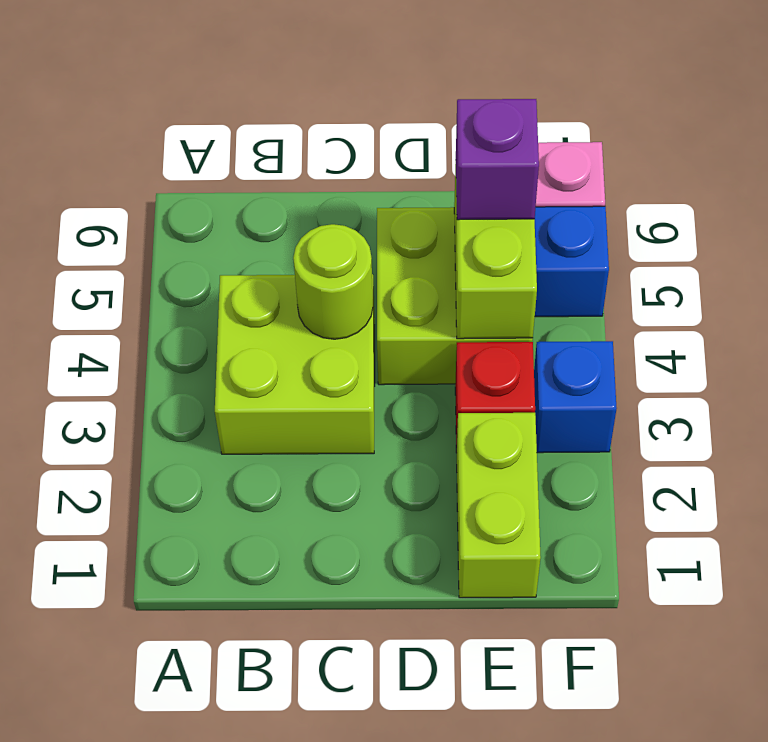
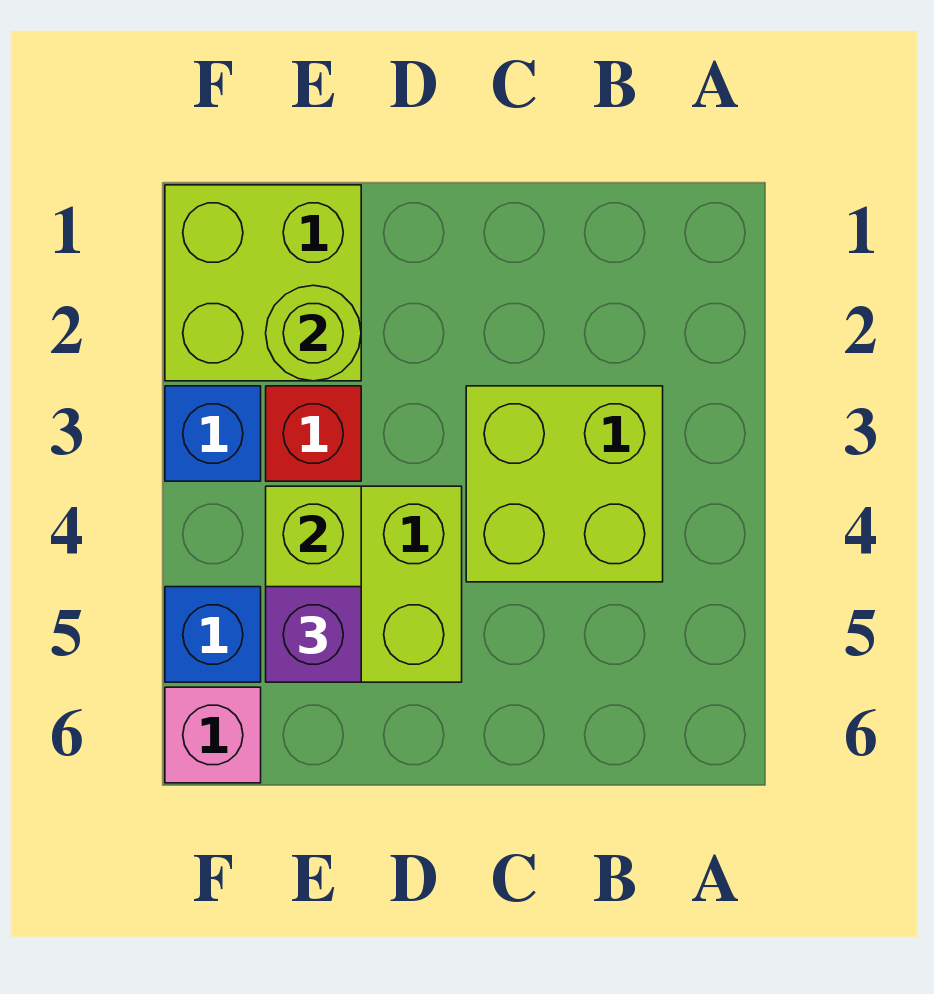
lime round brick C4 level 2 -> lime round brick E2 level 2
lime brick E1:E2 level 1 -> lime brick E1:F2 level 1

